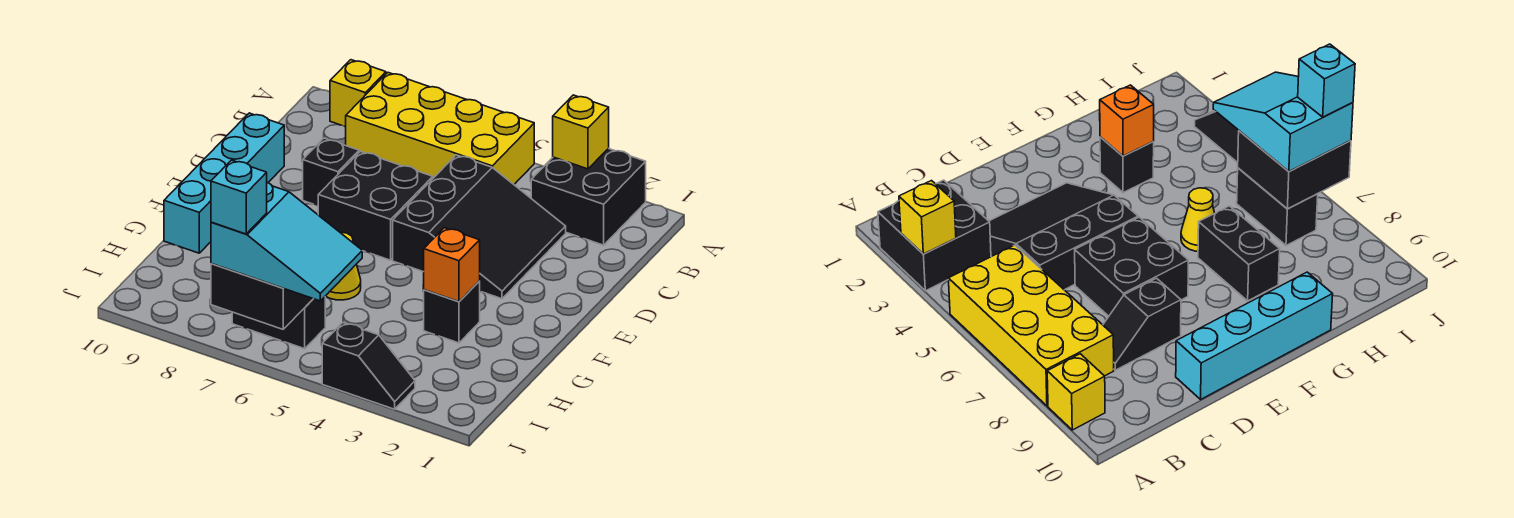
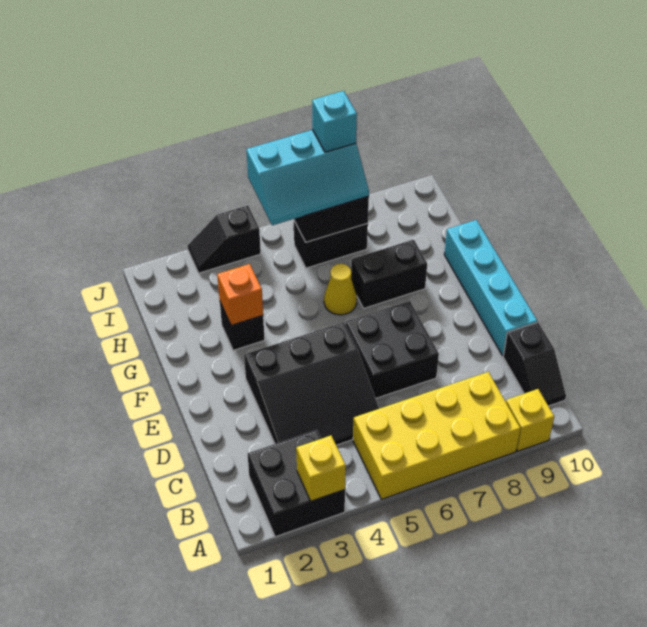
black slope C3:E5 level 1 top 5 -> black slope C3:E5 level 1 top E
black slope C8:D8 level 1 top D -> black slope B10:C10 level 1 top C
cyan slope I5:J7 level 3 top 7 -> cyan slope I5:J7 level 3 top J

